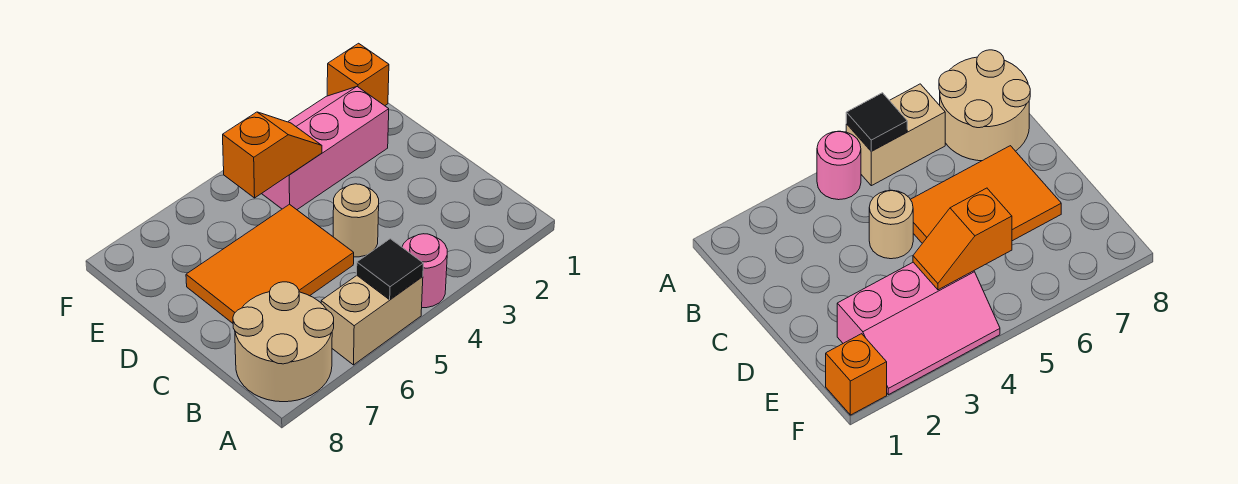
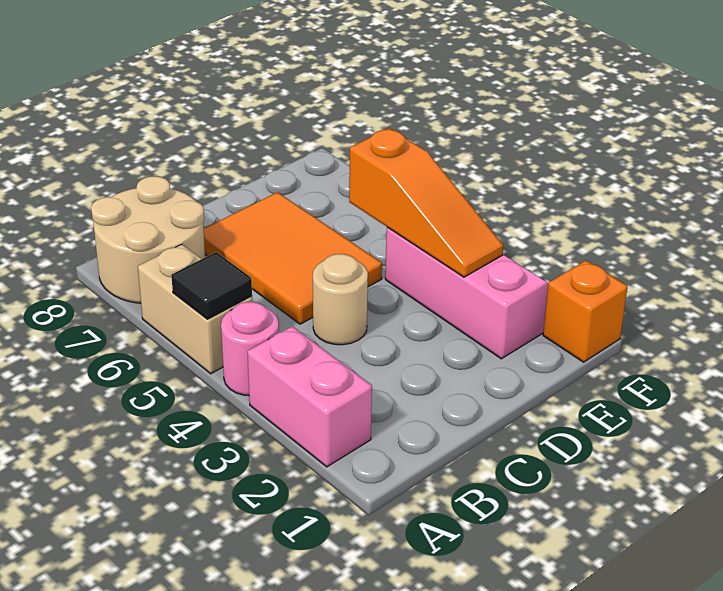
none -> pink brick A2:A3 level 1
orange slope E4:E5 level 2 top 5 -> orange slope E3:E5 level 2 top 5

